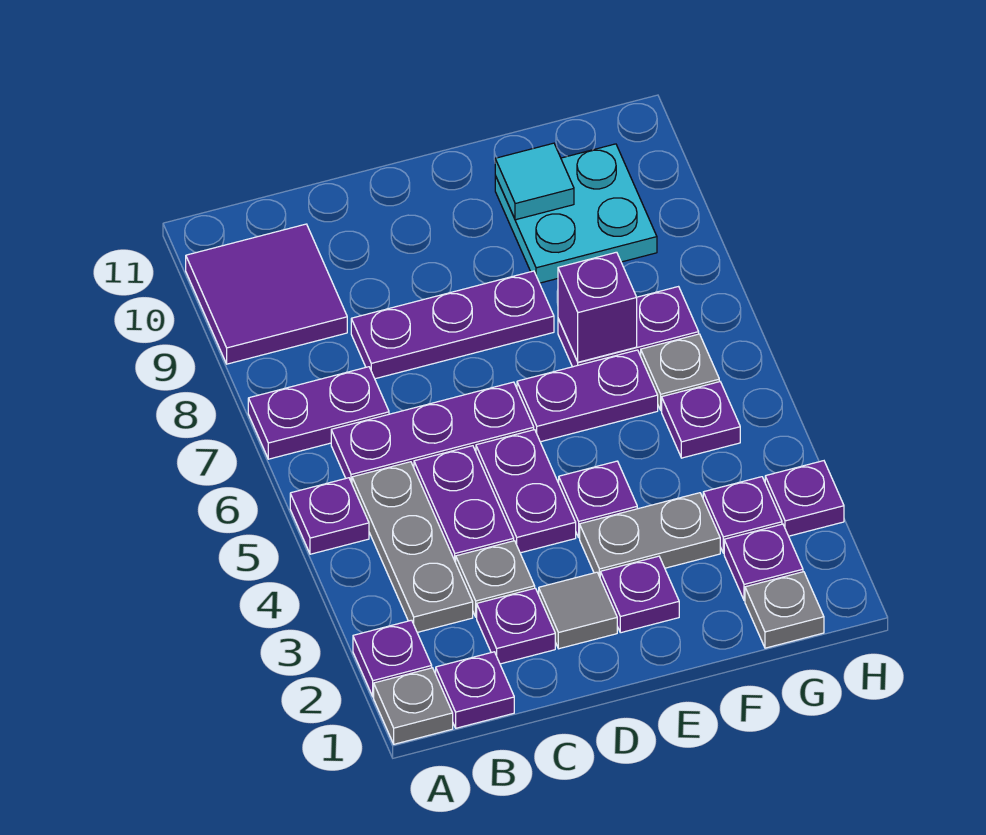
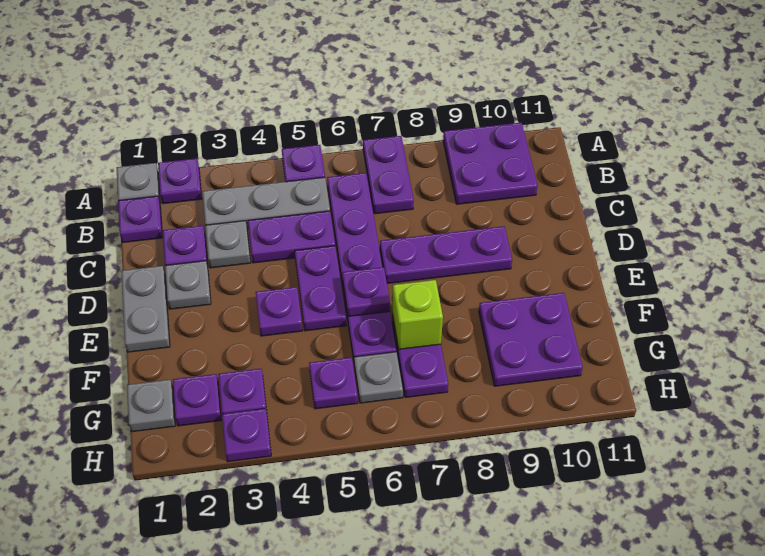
purple tile A9:B10 level 1 -> purple plate A9:B10 level 1
purple plate C8:E8 level 1 -> purple plate D7:D9 level 1
grey tile D2 level 1 -> grey plate D2 level 1
purple plate D4:D5 level 1 -> purple plate D5:E5 level 1
purple plate E2 level 1 -> purple plate E6 level 2
grey plate E3:F3 level 1 -> grey plate D1:E1 level 1
purple brick F7 level 2 -> lime brick F7 level 2
cyan plate F9:G10 level 1 -> purple plate F9:G10 level 1
cyan tile F10 level 2 -> none

